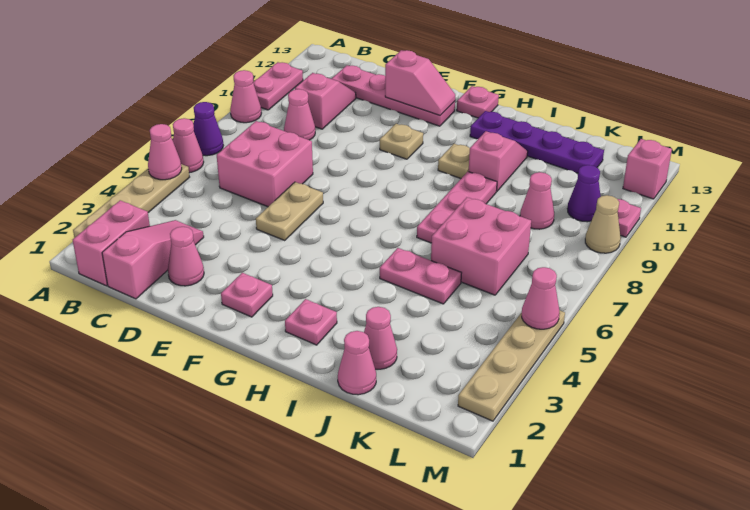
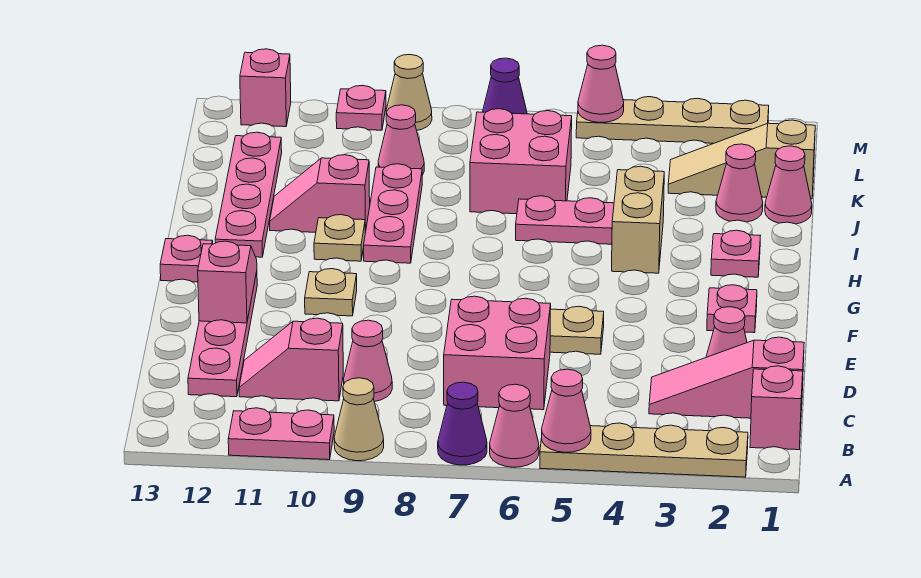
pink cone A9 level 1 -> tan cone A9 level 1
pink brick B1:B2 level 1 -> pink brick B1 level 1
none -> tan brick H4:I4 level 1
purple plate H12:K12 level 1 -> pink plate H12:K12 level 1
pink plate I5:J5 level 1 -> pink plate I5:I6 level 1
pink plate I7:I9 level 1 -> pink plate H9:J9 level 1
none -> tan slope K1:K3 level 1 top 1
purple cone L10 level 1 -> purple cone M7 level 1

